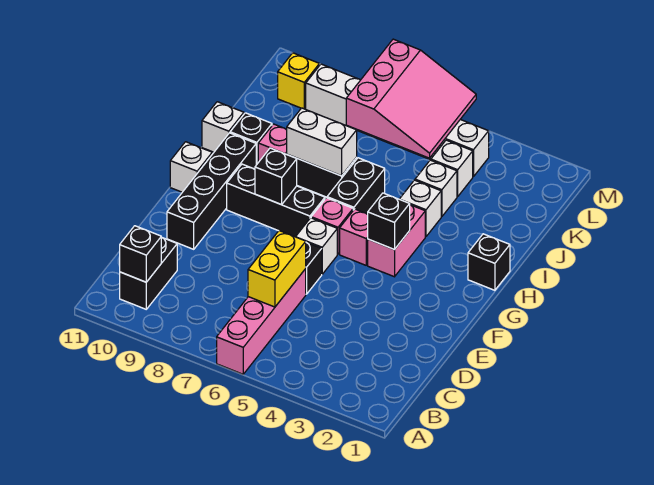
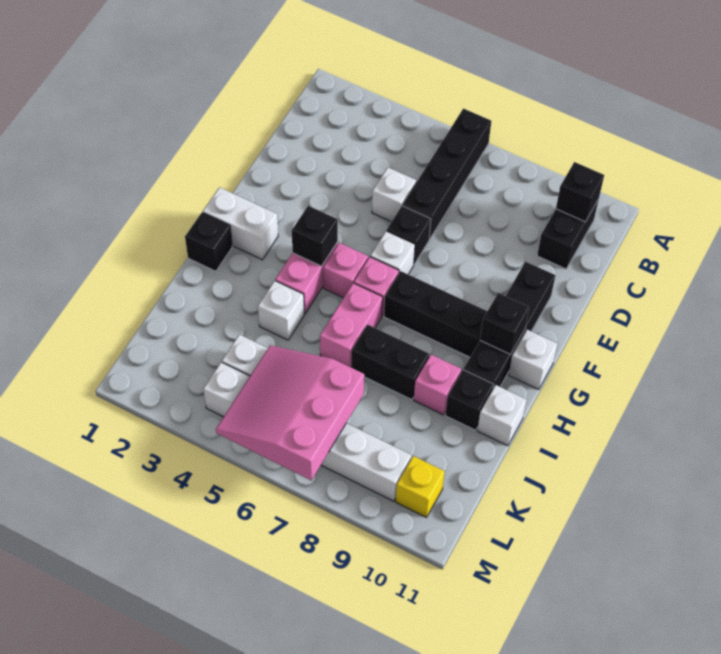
pink brick A6:D6 level 1 -> black brick A6:D6 level 1
yellow brick C6:D6 level 2 -> none
black brick G8 level 2 -> black brick G10 level 2
black brick H6:I6 level 1 -> pink brick H6:I6 level 1
white brick I7:I8 level 2 -> white brick G1:G2 level 1
white brick J4 level 1 -> white brick D5 level 1

